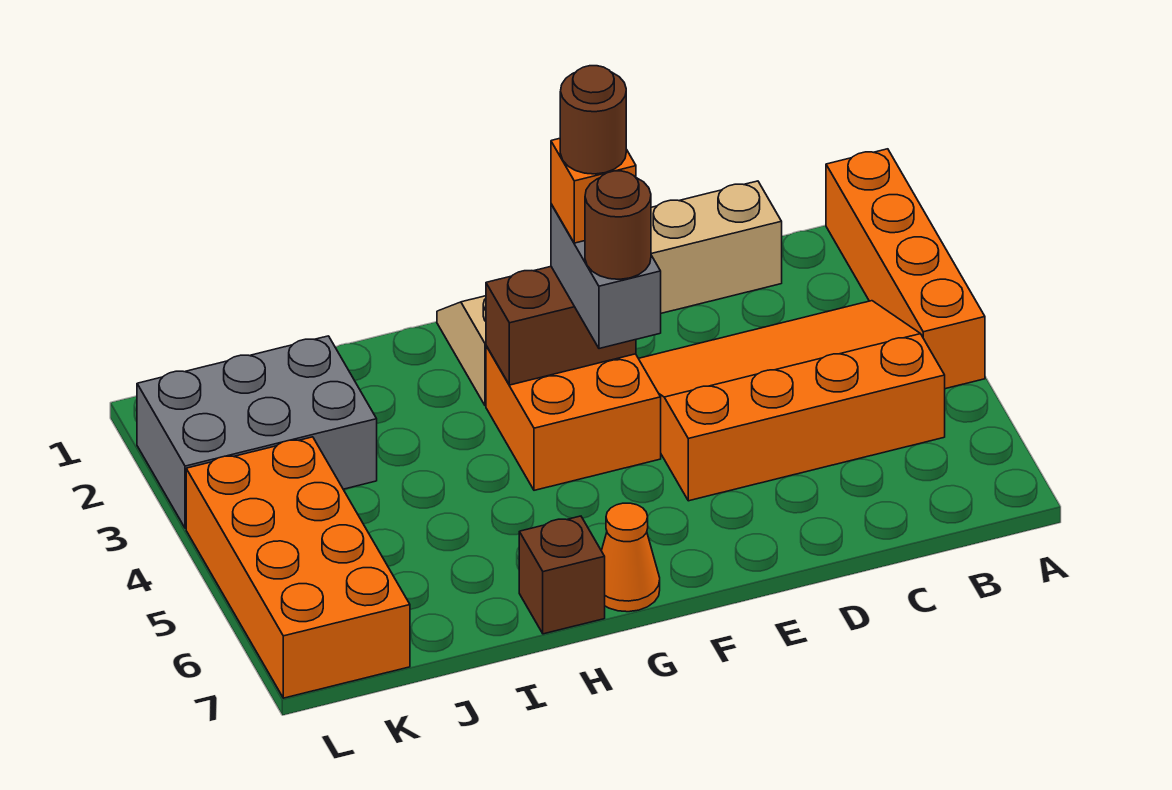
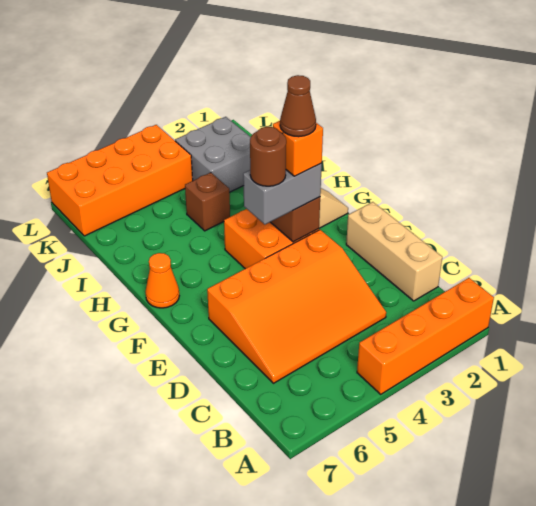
orange slope B3:E5 level 1 top 5 -> orange slope C3:E6 level 1 top E
brown round brick F3 level 5 -> brown cone F3 level 5
brown brick H7 level 1 -> brown brick I4 level 1
grey brick J2:L3 level 1 -> grey brick J2:K3 level 1

